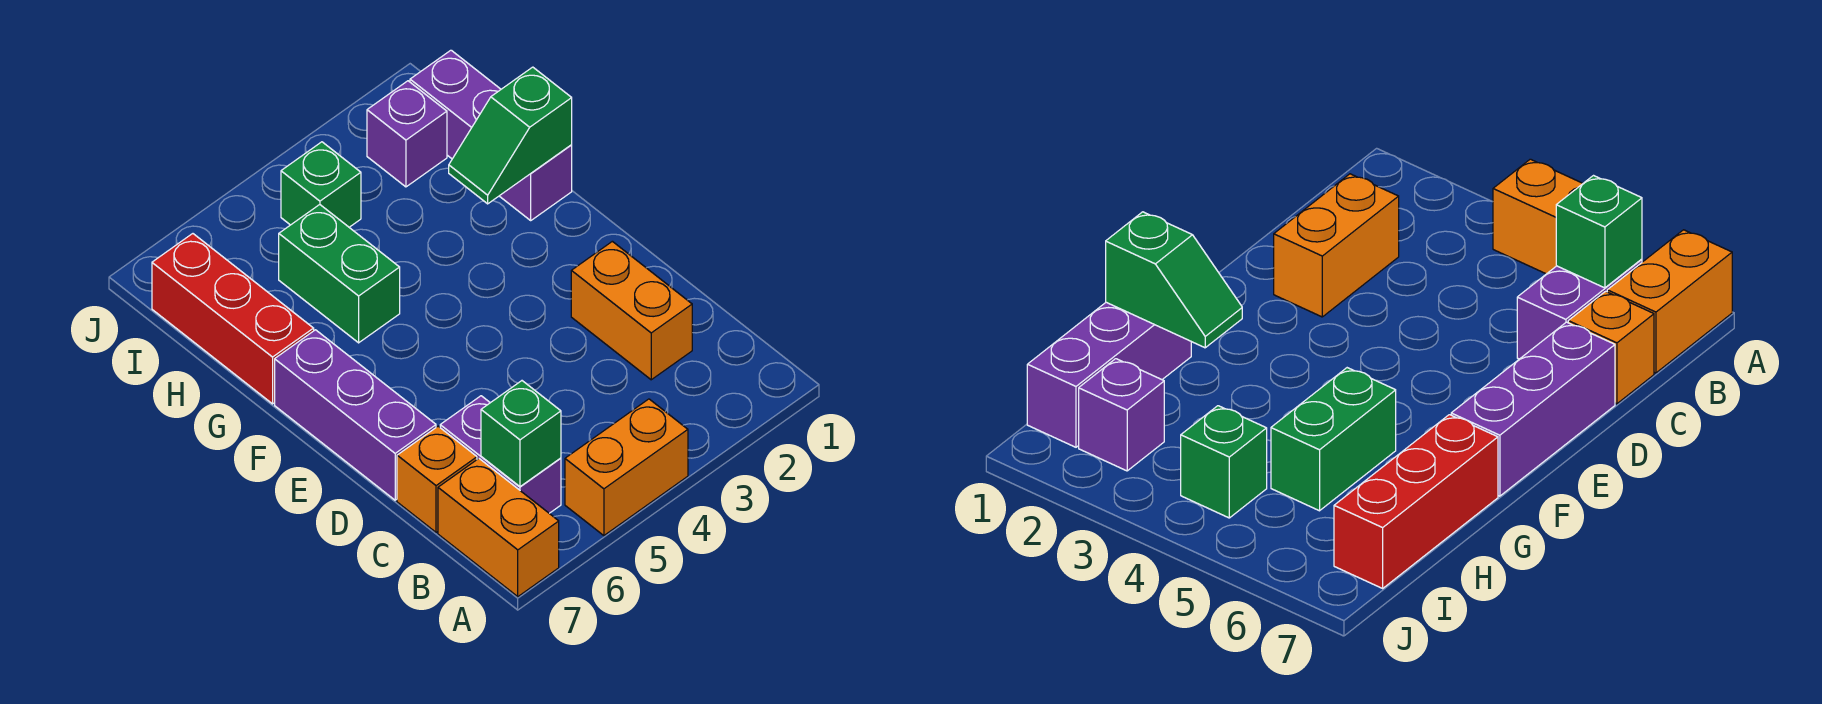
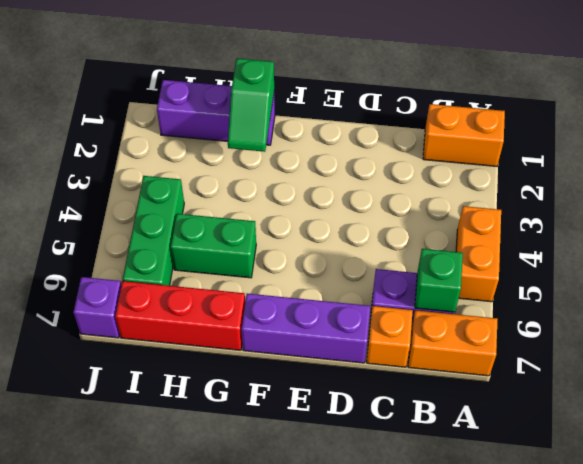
orange brick C2:D2 level 1 -> orange brick A1:B1 level 1
purple brick I2 level 1 -> purple brick J7 level 1
green brick I4 level 1 -> green brick I4:I6 level 1

